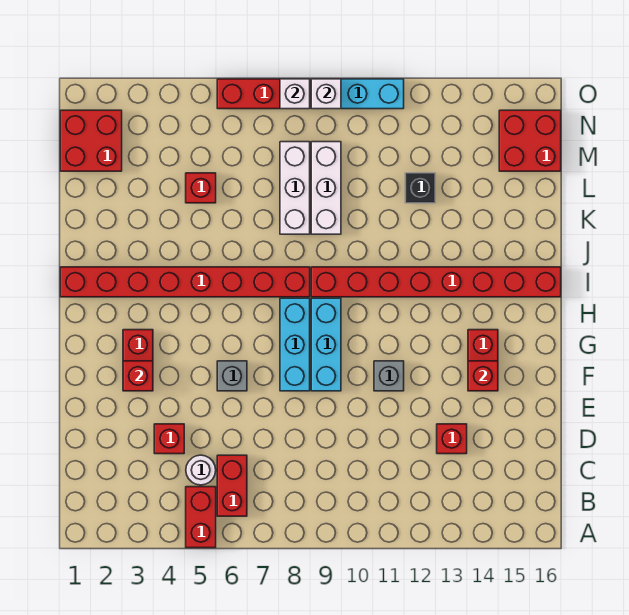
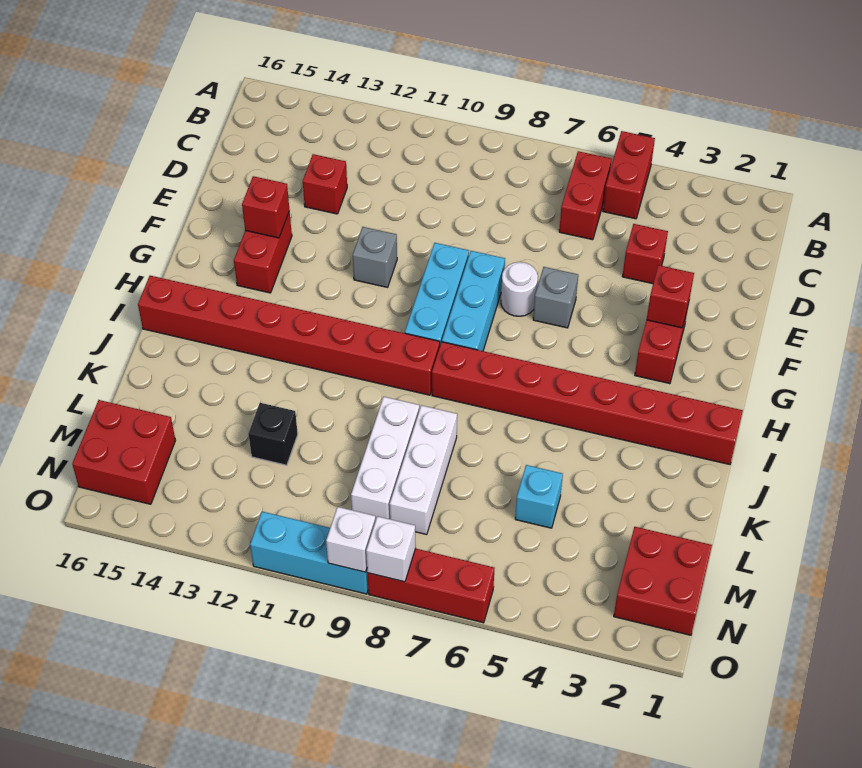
white round brick C5 level 1 -> white round brick F7 level 1
red brick L5 level 1 -> cyan brick L5 level 1

